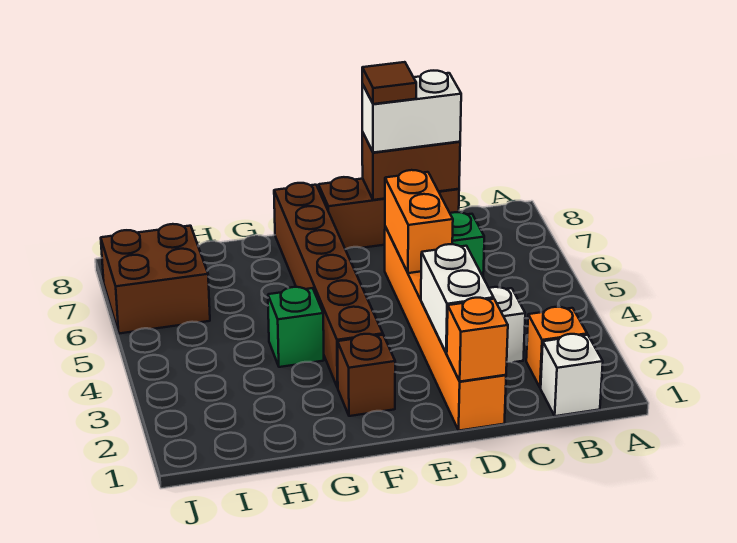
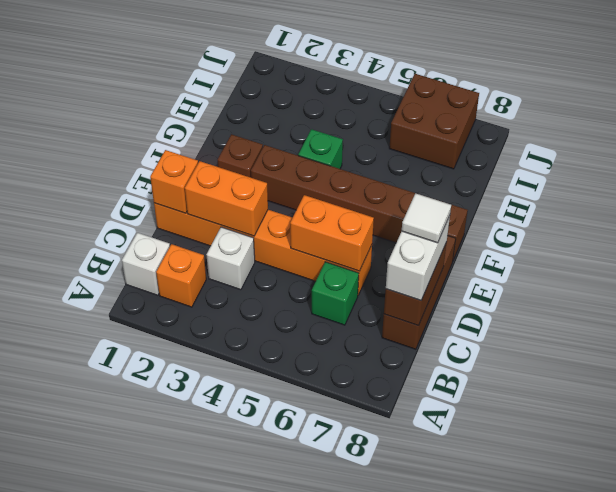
white brick D2:D3 level 2 -> orange brick D2:D3 level 2
brown tile D8 level 4 -> white tile D8 level 4

